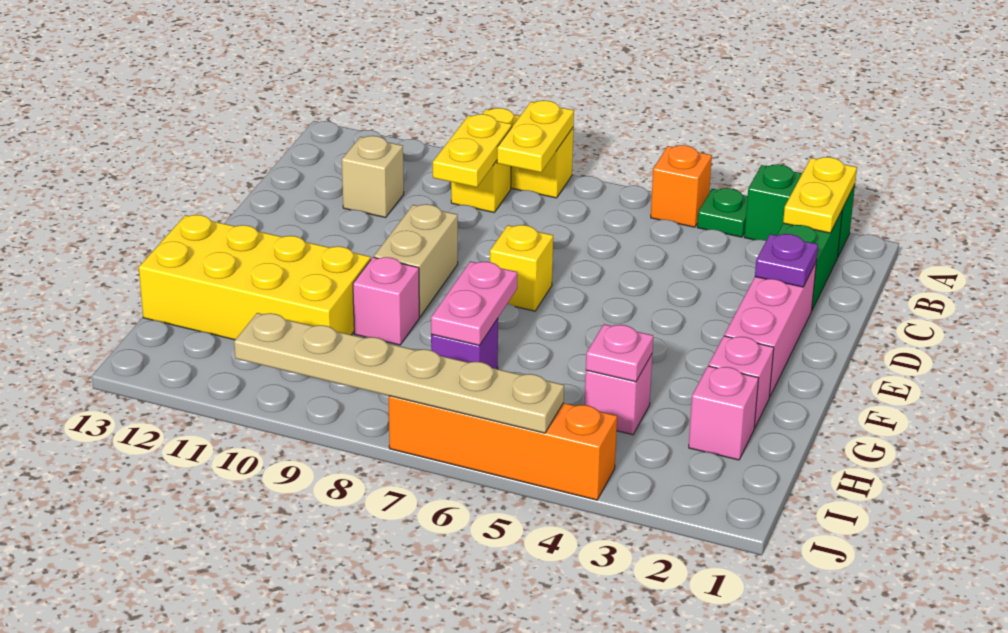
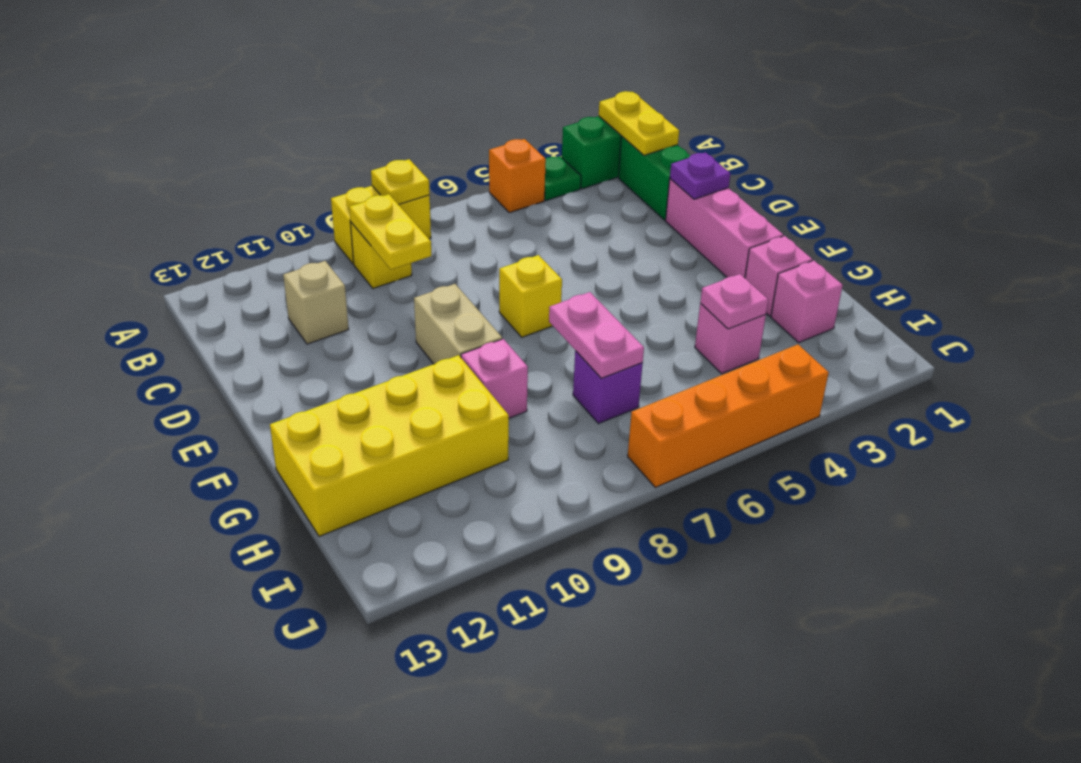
yellow plate A8:B8 level 2 -> yellow plate A8 level 2
tan plate J5:J10 level 2 -> none

